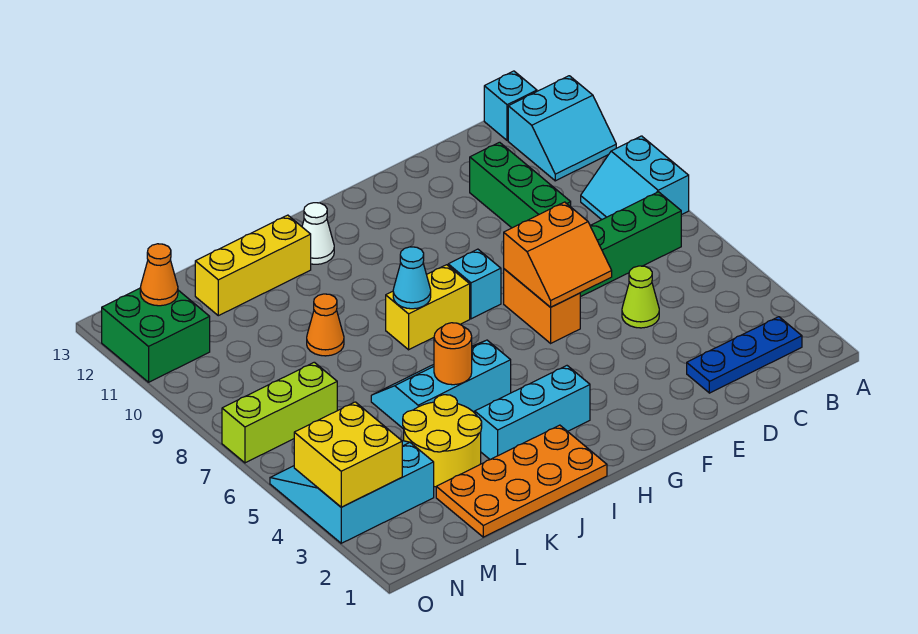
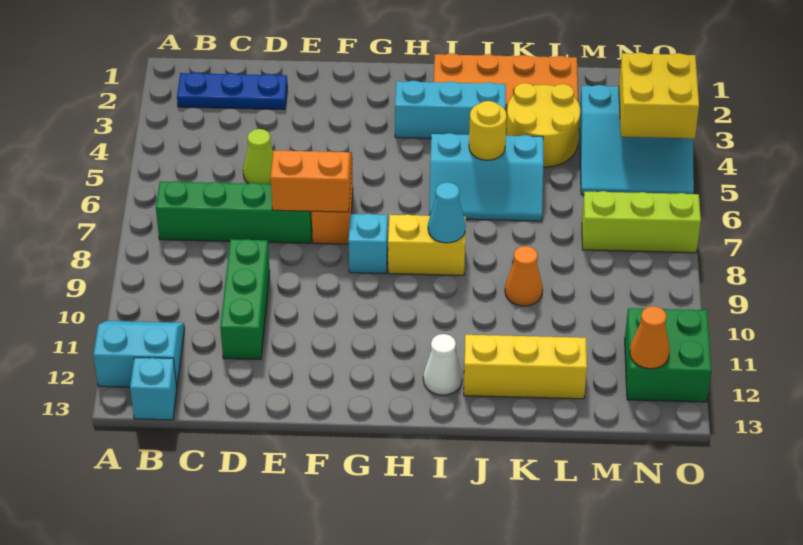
cyan slope A8:B9 level 1 top A -> none
orange round brick J5 level 2 -> yellow round brick J5 level 2

